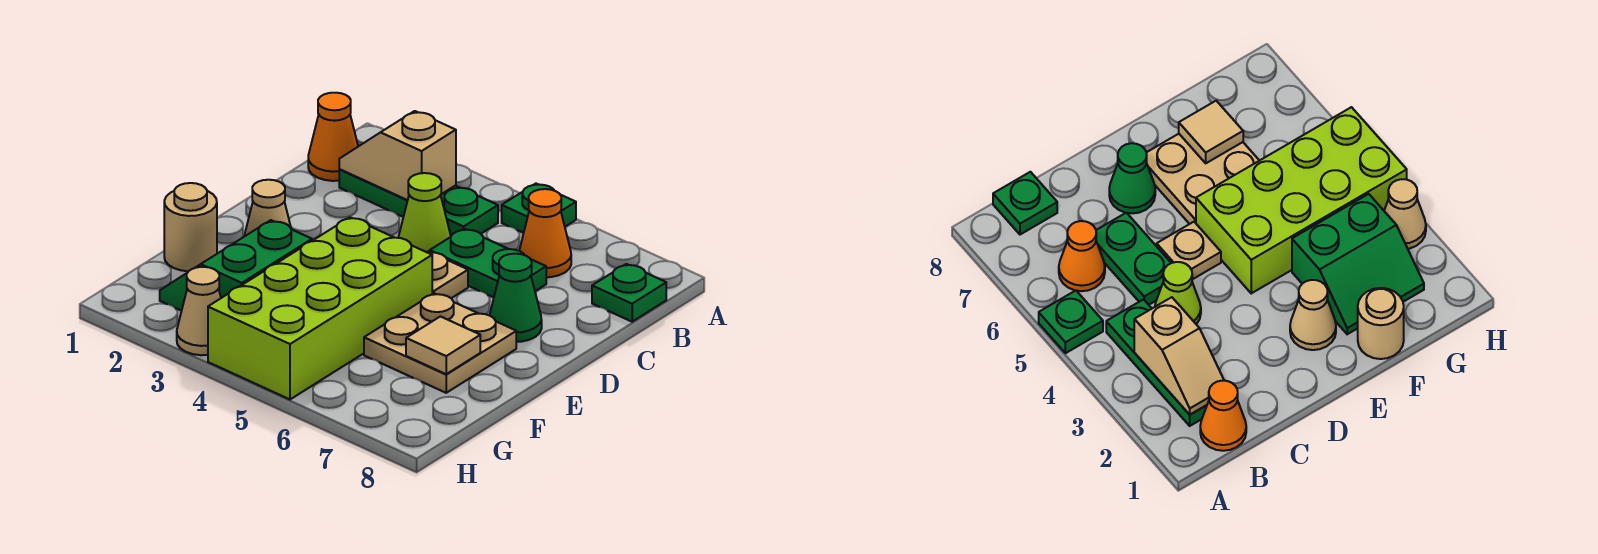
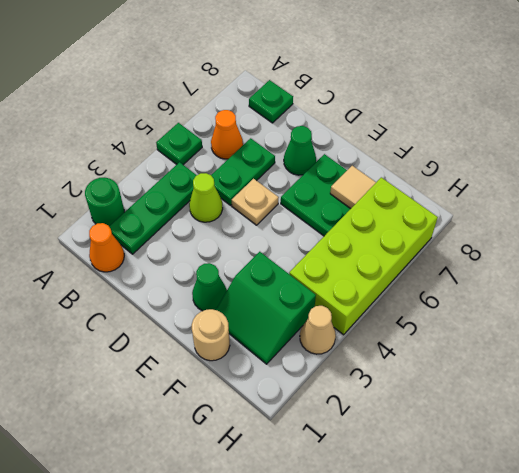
none -> green round brick A2 level 1
tan slope B2:B3 level 2 top 3 -> none
tan cone E2 level 1 -> green cone E2 level 1
lime brick E4:H5 level 1 -> lime brick G4:H7 level 1
tan plate E6:F7 level 1 -> green plate E6:F7 level 1

